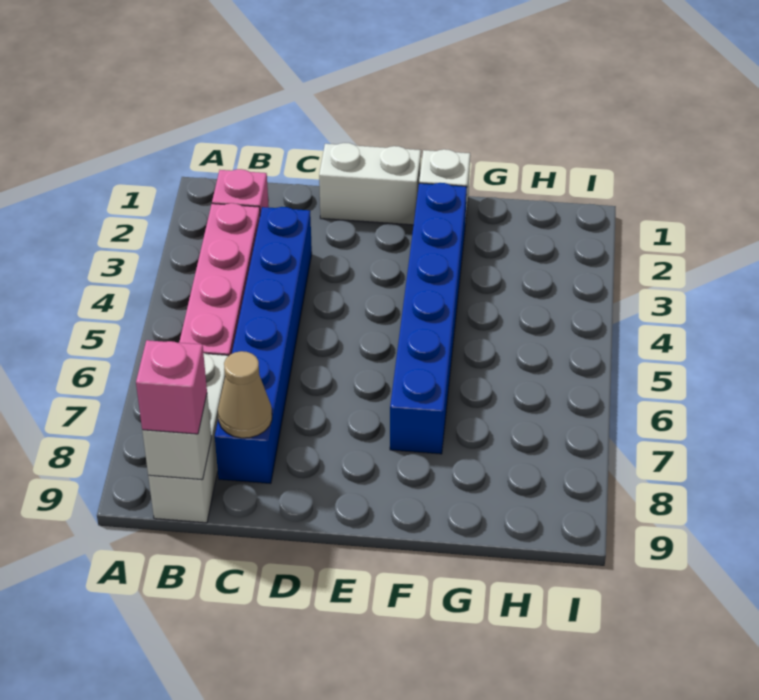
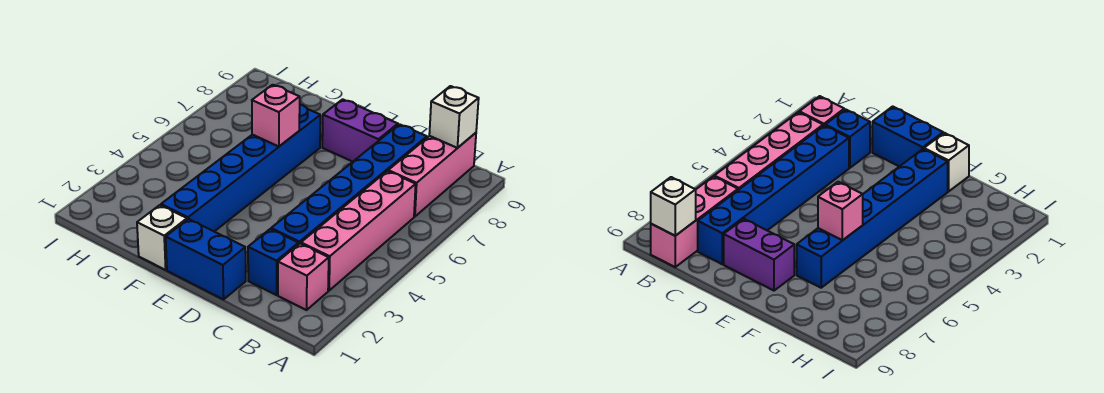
white brick B7:B9 level 1 -> pink brick B7:B9 level 1
pink brick B9 level 3 -> pink brick F6 level 2
none -> blue brick C2 level 1
tan cone C8 level 2 -> none
white brick D1:E1 level 1 -> blue brick D1:E1 level 1
none -> purple brick D8:E8 level 1

